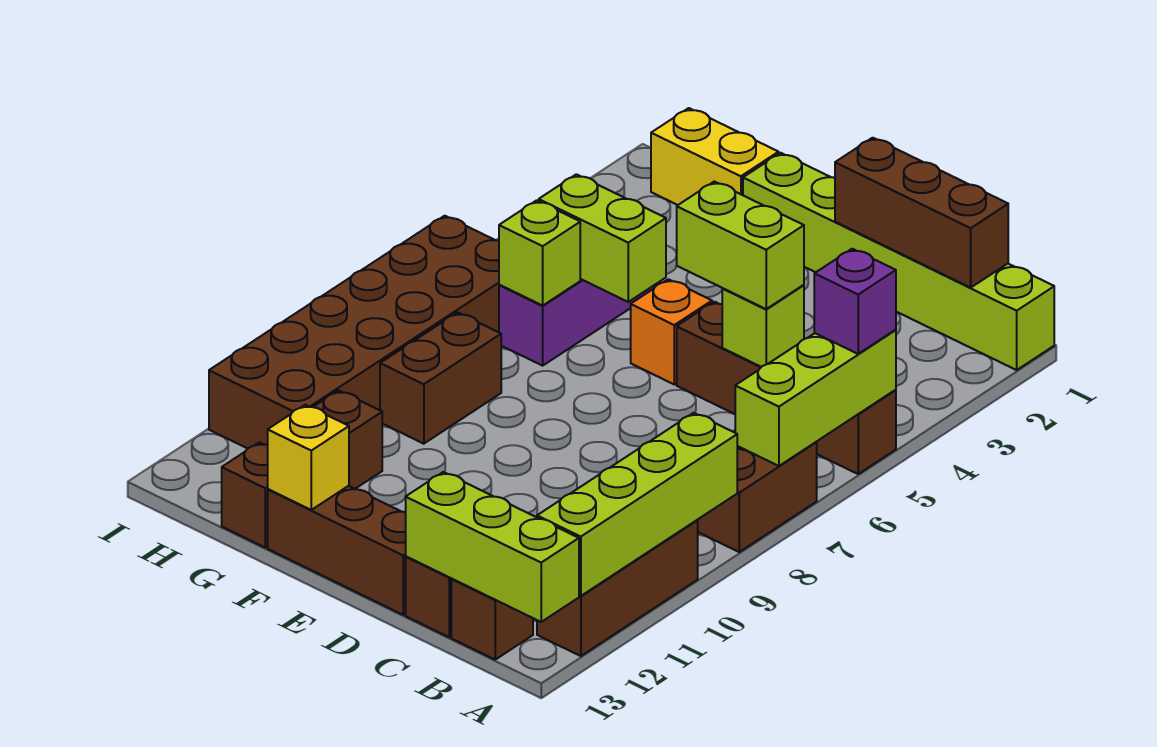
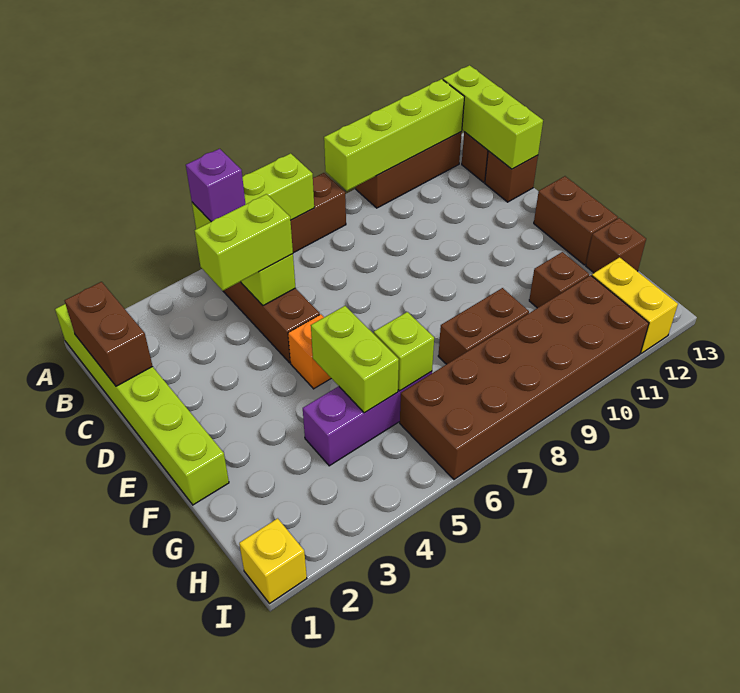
brown brick B1:D1 level 2 -> brown brick B1:C1 level 2
lime brick C5:D5 level 3 -> lime brick C4:C5 level 3
brown brick D13:F13 level 1 -> brown brick E13:F13 level 1
yellow brick F13 level 2 -> yellow brick I1 level 1
yellow brick G1:H1 level 1 -> yellow brick H12:I12 level 1

